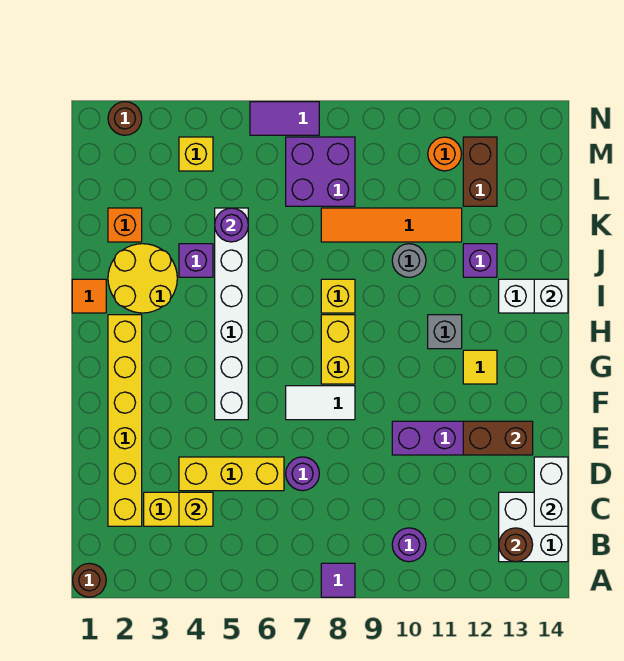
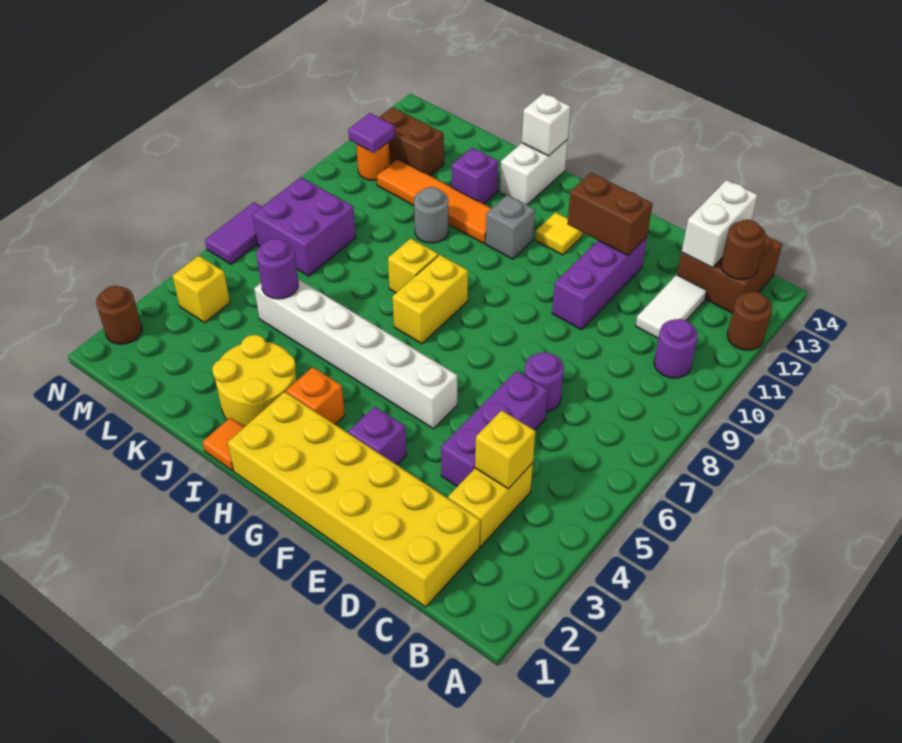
brown round brick A1 level 1 -> brown round brick A12 level 1
purple tile A8 level 1 -> purple tile M11 level 2
white brick B13:C14 level 1 -> brown brick B13:C14 level 1
yellow brick C2:H2 level 1 -> yellow brick C1:H2 level 1
white brick C14:D14 level 2 -> white brick C13:C14 level 2
yellow brick D4:D6 level 1 -> purple brick D4:D6 level 1
brown brick E12:E13 level 2 -> brown brick E12:F12 level 2
white tile F7:F8 level 1 -> white tile C11:C12 level 1
yellow brick G8:H8 level 1 -> yellow brick H7:H8 level 1
purple brick J4 level 1 -> purple brick F3 level 1
orange brick K2 level 1 -> orange brick H3 level 1
orange tile K8:K11 level 1 -> orange tile I11:L11 level 1

